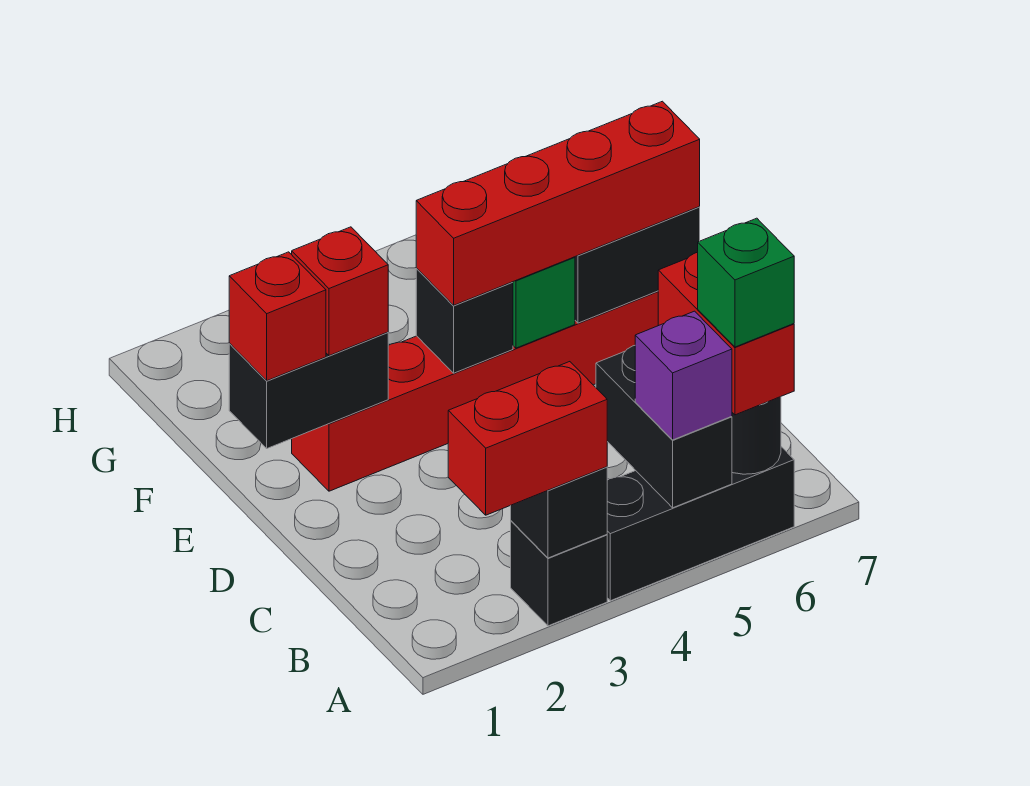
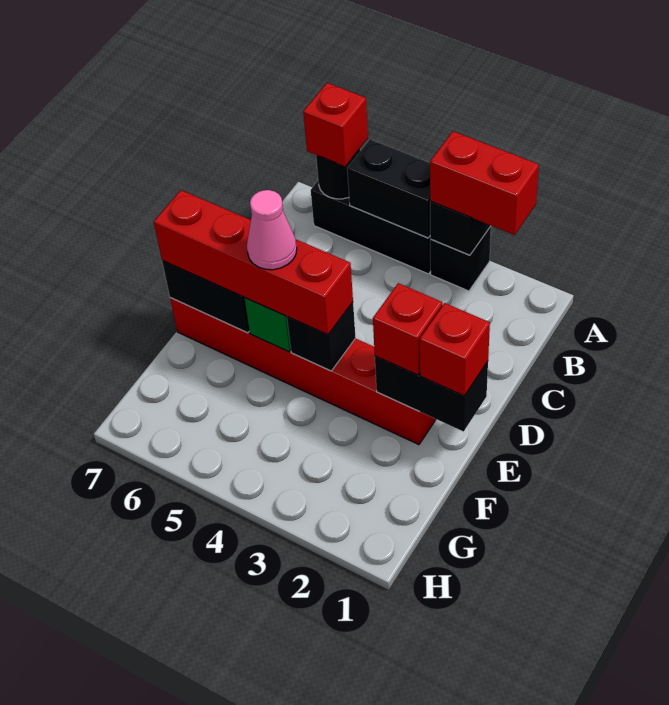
black brick A5:B5 level 2 -> black brick A4:A5 level 2
purple brick A5 level 3 -> none
red brick A6:B6 level 3 -> red brick A6 level 3
green brick A6 level 4 -> none
none -> pink cone E5 level 4

